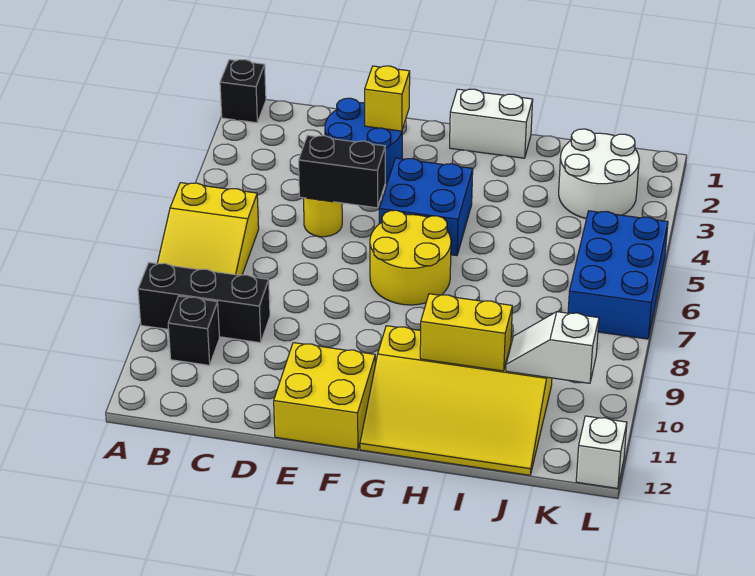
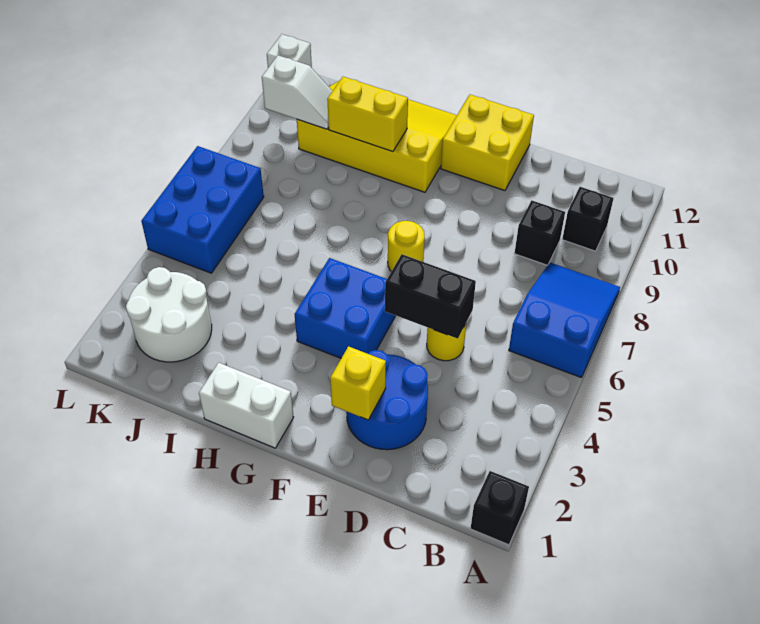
yellow slope A6:B8 level 1 top 6 -> blue slope A6:B8 level 1 top 6
black brick A9:C9 level 1 -> black brick C9 level 1
yellow round brick F6:G7 level 1 -> yellow round brick F7 level 1

